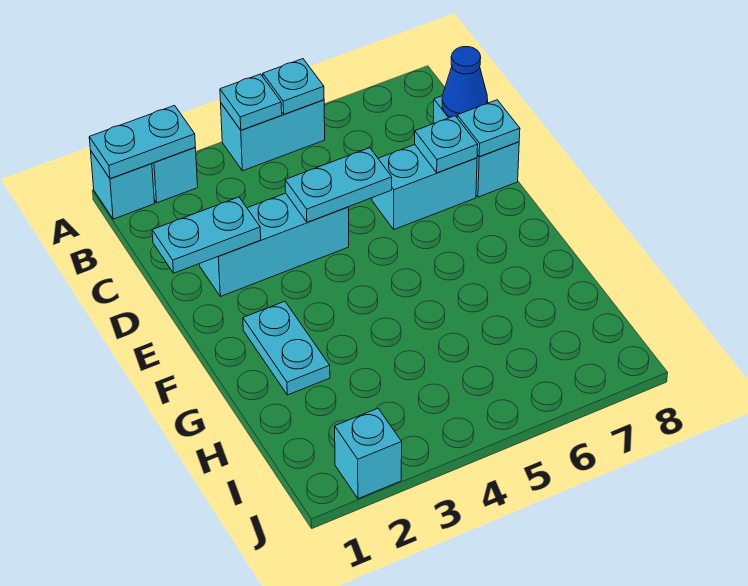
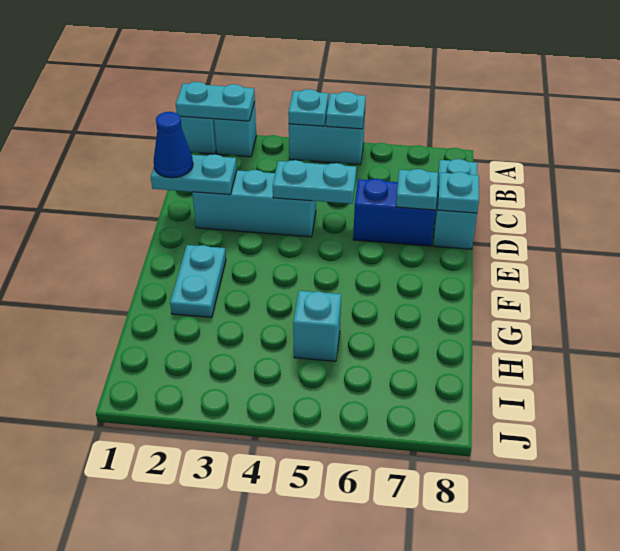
blue cone C8 level 2 -> blue cone D1 level 3
cyan brick D6:D7 level 1 -> blue brick D6:D7 level 1
cyan brick J2 level 1 -> cyan brick H5 level 1

